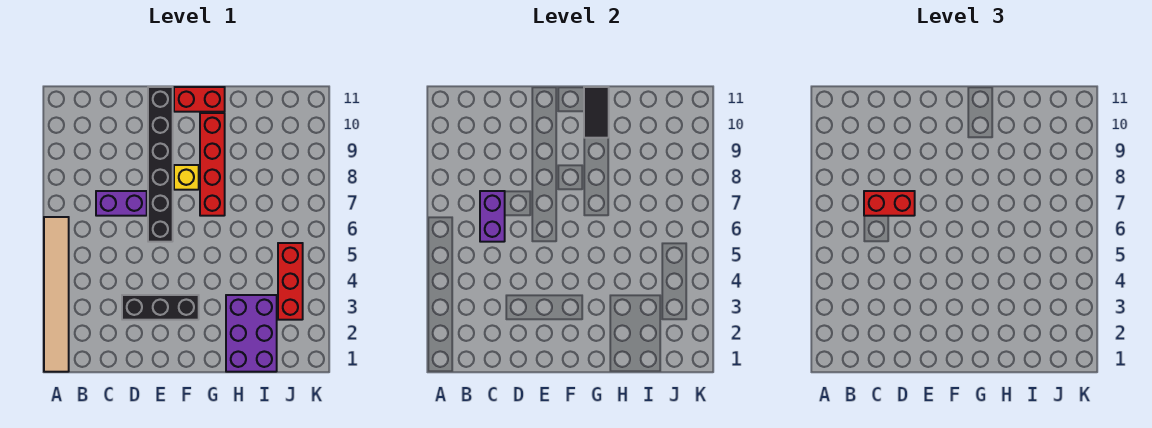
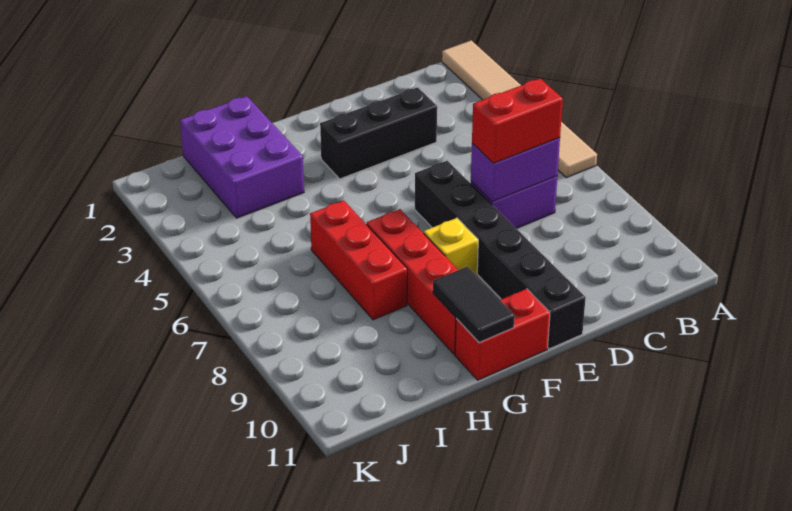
purple brick C6:C7 level 2 -> purple brick C7:D7 level 2
red brick J3:J5 level 1 -> red brick H6:H8 level 1

